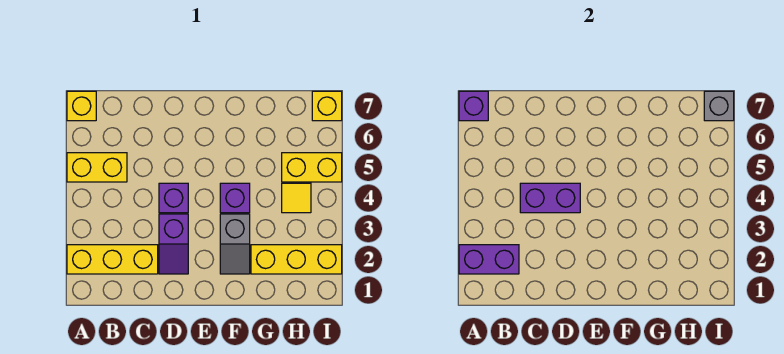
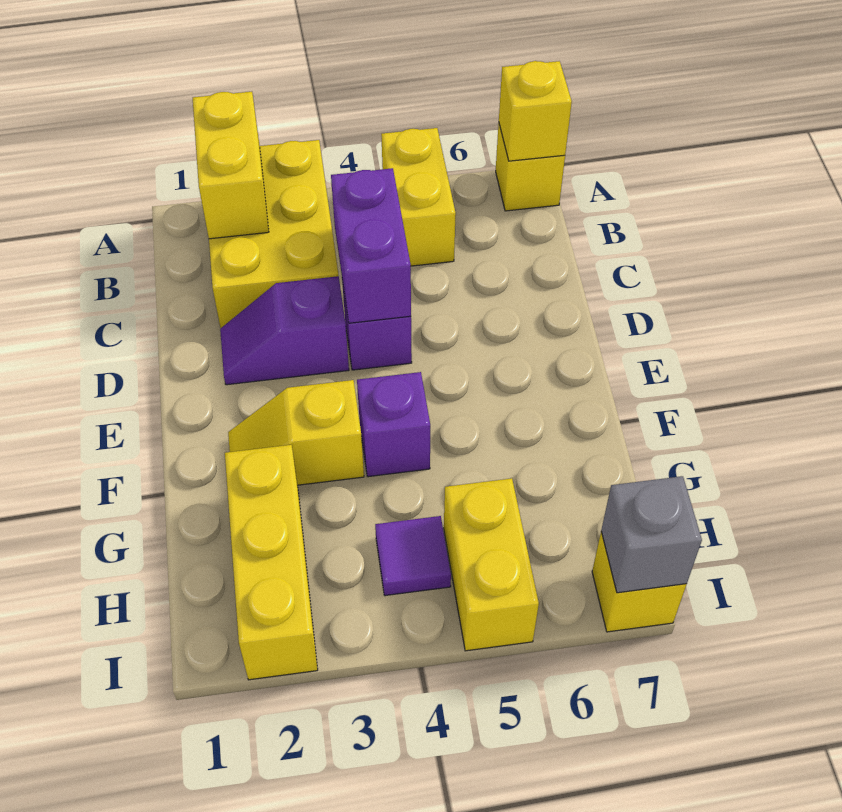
yellow brick A2:C2 level 1 -> yellow brick A2:C3 level 1
purple brick A2:B2 level 2 -> yellow brick A2:B2 level 2
purple brick A7 level 2 -> yellow brick A7 level 2
grey slope F2:F3 level 1 top 3 -> yellow slope F2:F3 level 1 top 3
yellow tile H4 level 1 -> purple tile H4 level 1

